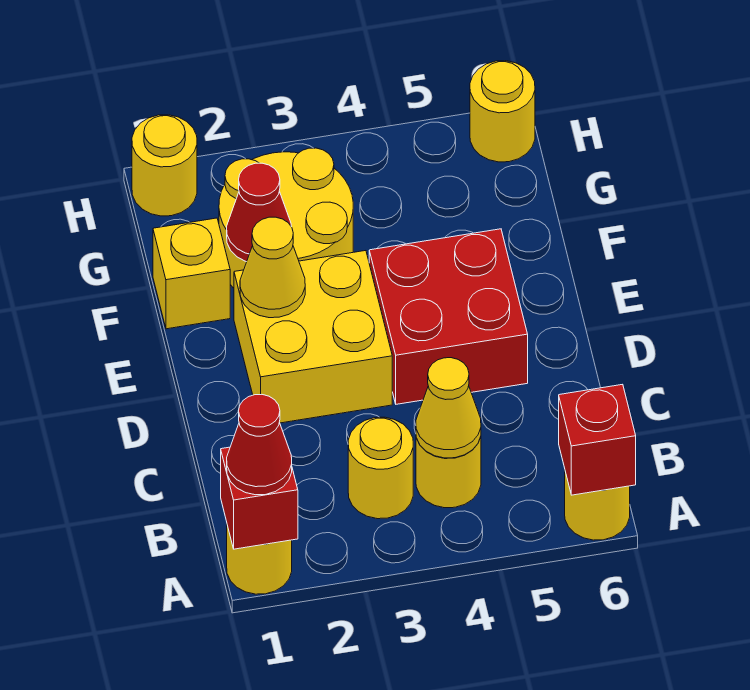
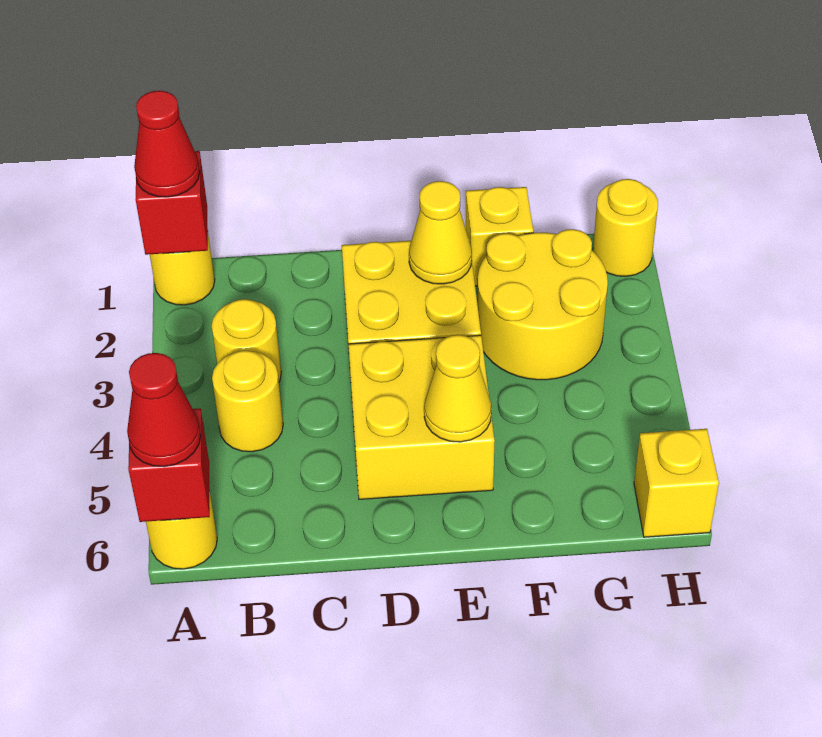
yellow cone B4 level 2 -> yellow cone E5 level 2
red brick D4:E5 level 1 -> yellow brick D4:E5 level 1
red cone F2 level 2 -> red cone A6 level 3
yellow round brick H6 level 1 -> yellow brick H6 level 1

